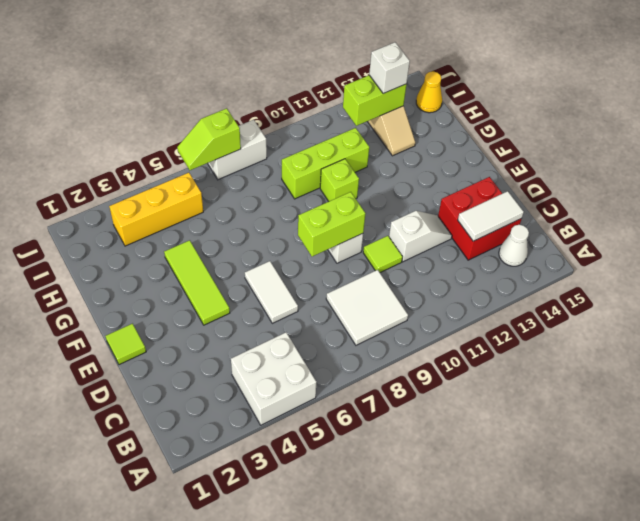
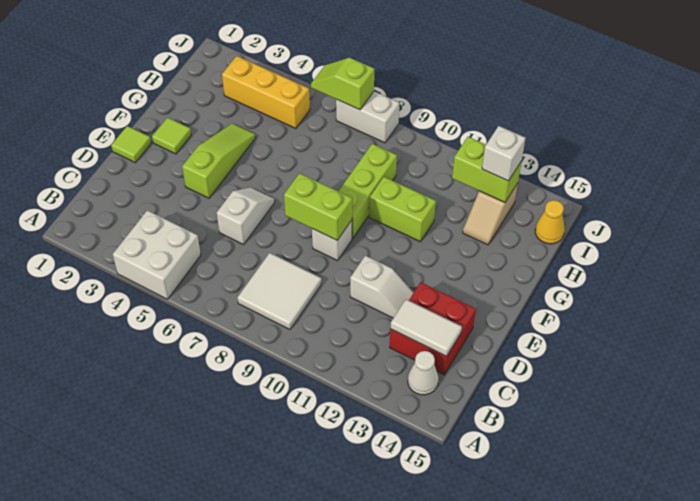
white tile D6:E6 level 1 -> white slope D6:E6 level 1 top D
lime tile D10 level 1 -> lime tile F2 level 1
lime tile E4:G4 level 1 -> lime slope E4:G4 level 1 top E
lime brick G10 level 1 -> lime brick G10:G11 level 1
lime brick H9:H11 level 1 -> lime brick F9:H9 level 1

